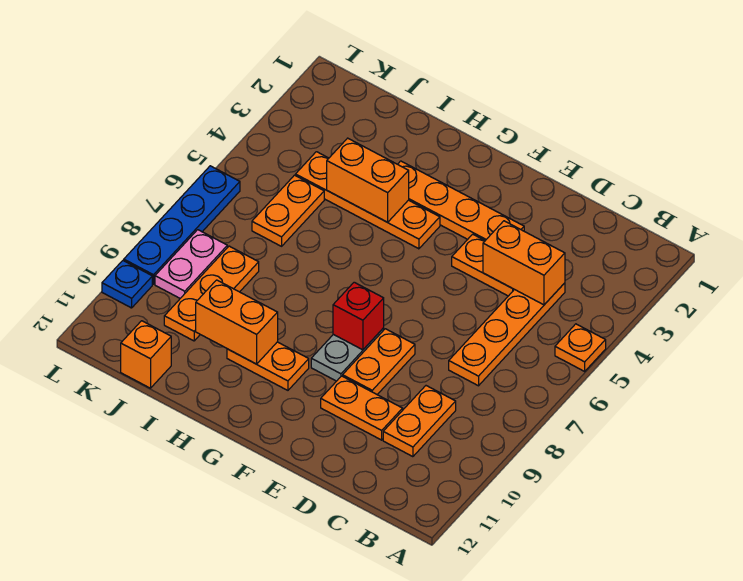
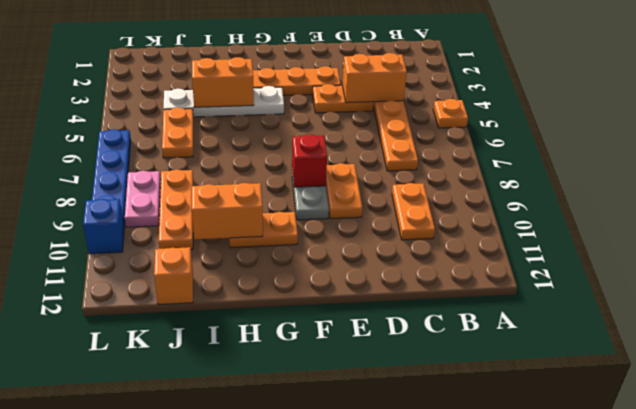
orange plate D10:E10 level 1 -> none
orange plate G4:J4 level 1 -> white plate G4:J4 level 1
blue plate L10 level 1 -> blue brick L10 level 1

